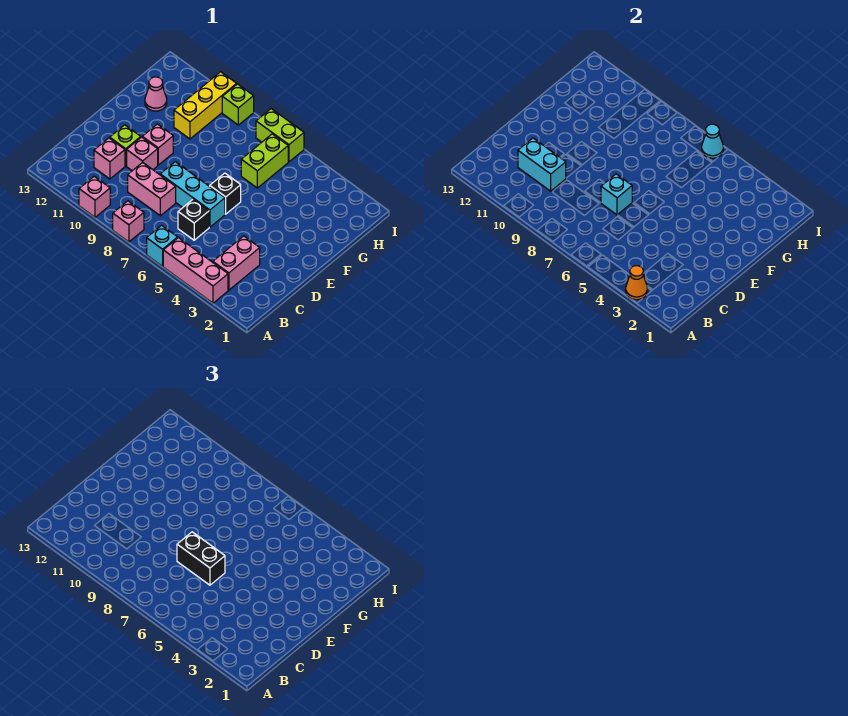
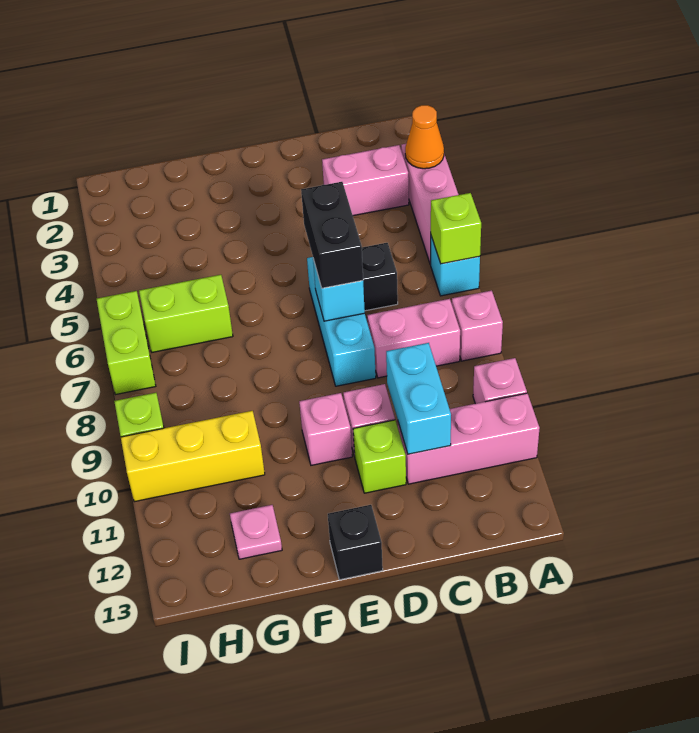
none -> lime brick A6 level 2
pink brick C8:C9 level 1 -> pink brick B8:C8 level 1
pink brick C11 level 1 -> pink brick A11:C11 level 1
black brick E6 level 1 -> black brick E13 level 1
pink cone G12 level 1 -> pink plate G12 level 1
cyan cone I6 level 2 -> none

